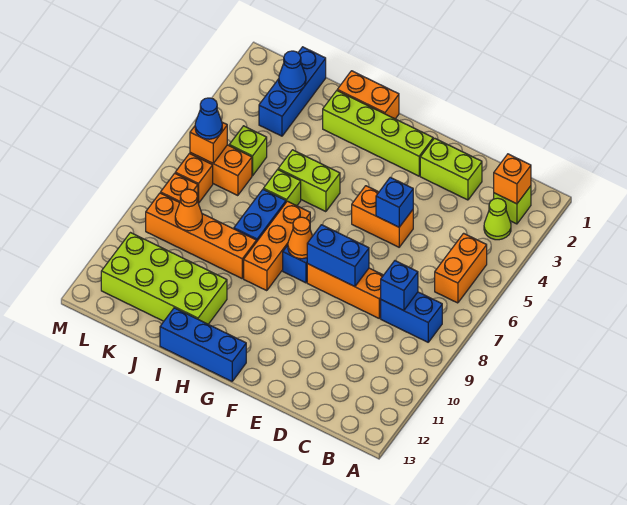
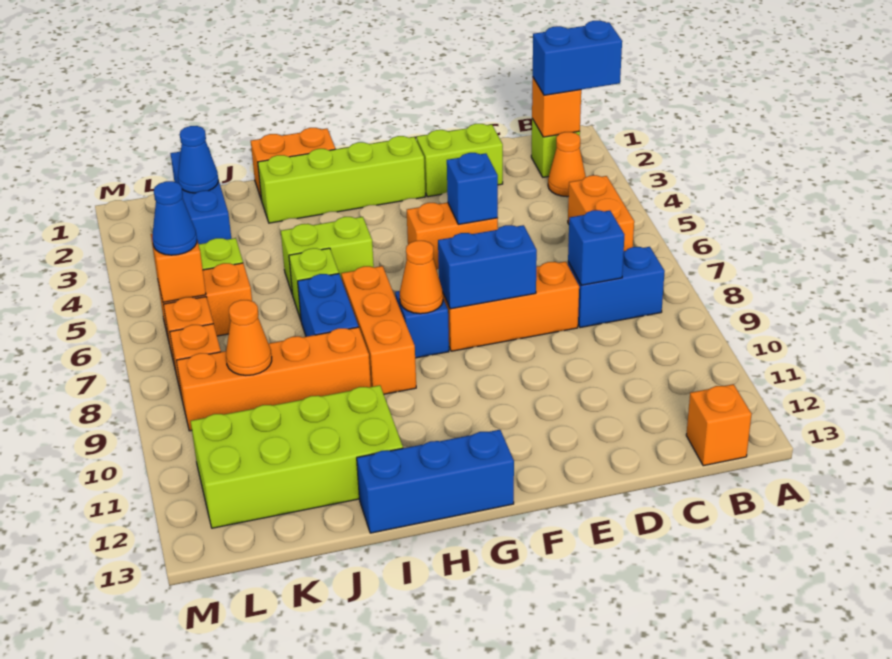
none -> blue brick A2:B2 level 3
lime cone B3 level 1 -> orange cone B3 level 1
none -> orange brick B13 level 1

